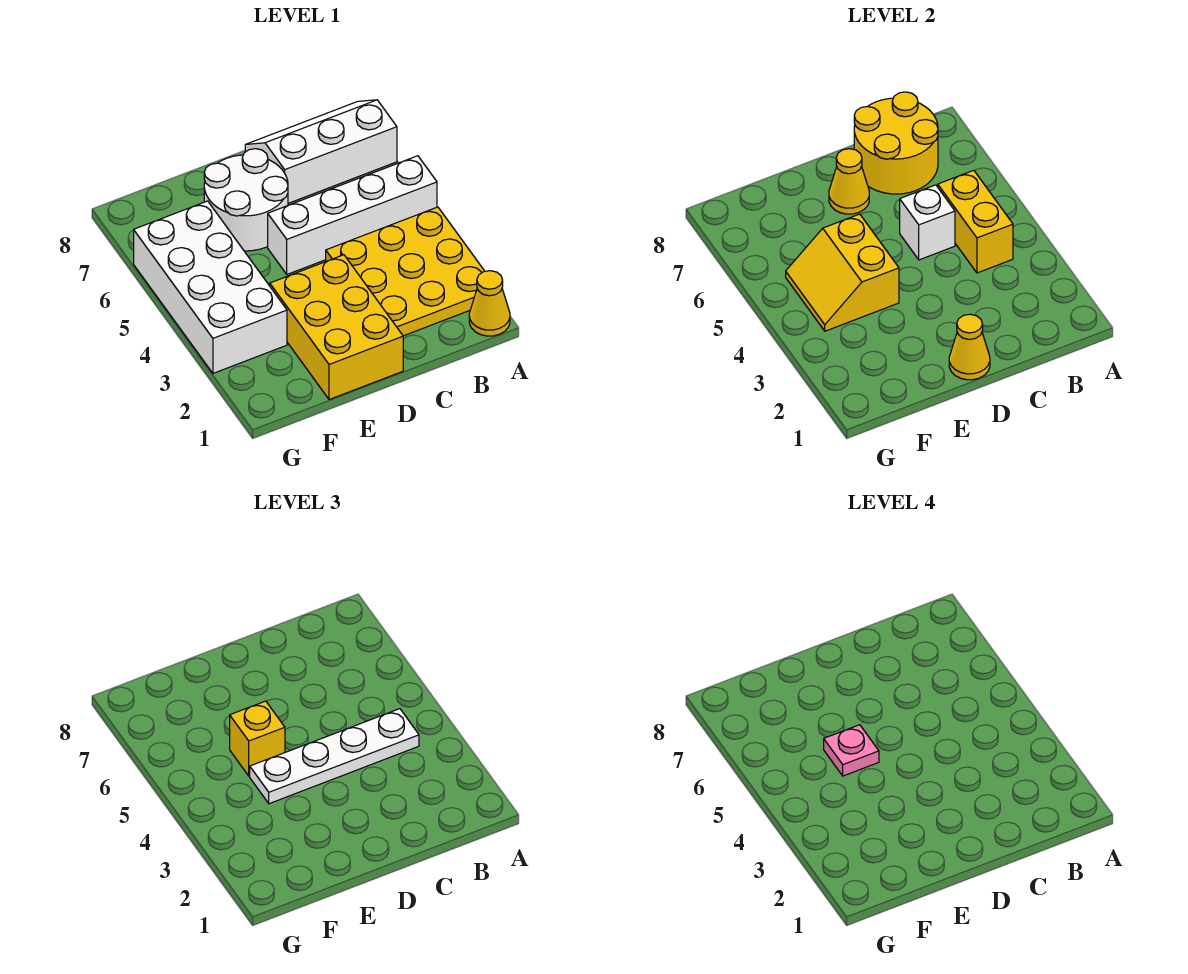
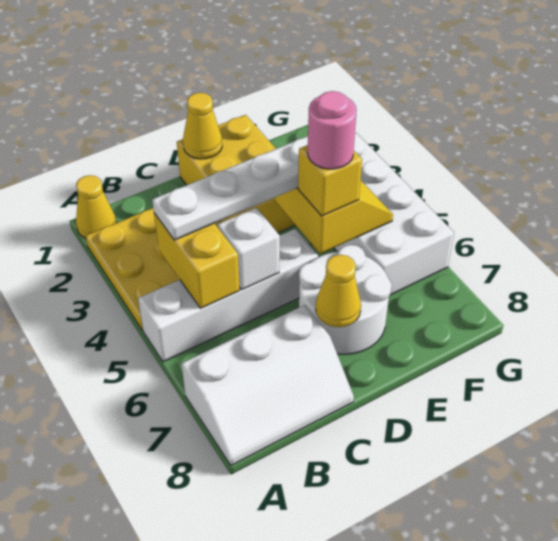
yellow round brick B7:C8 level 2 -> none
pink plate E5 level 4 -> pink round brick E5 level 4

